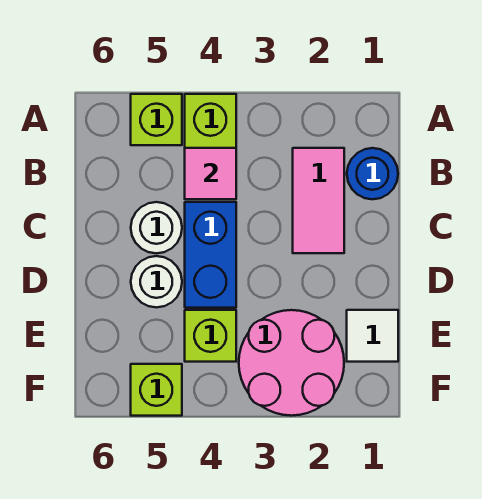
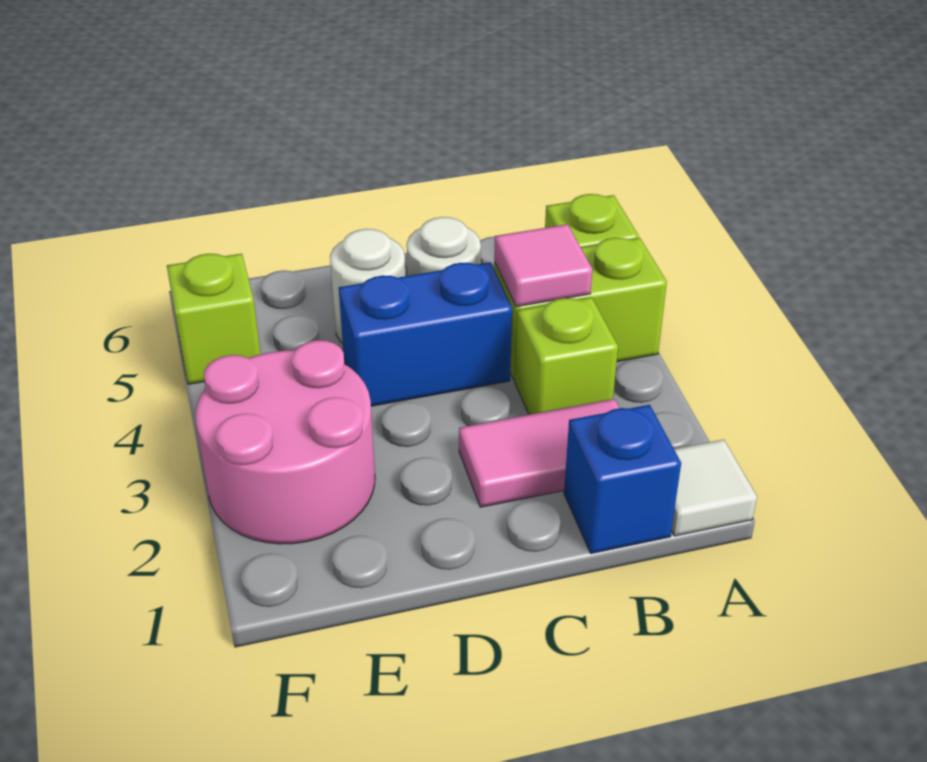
blue round brick B1 level 1 -> blue brick B1 level 1
white tile E1 level 1 -> white tile A1 level 1
lime brick E4 level 1 -> lime brick B3 level 1

